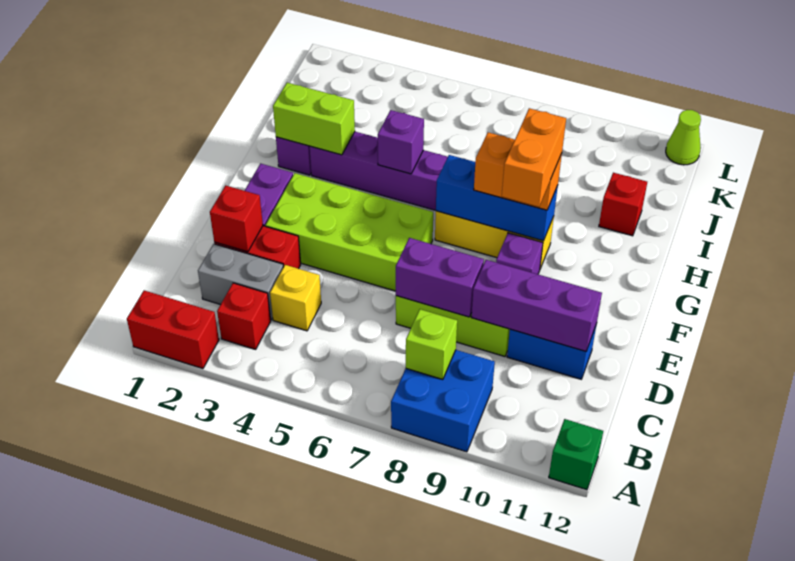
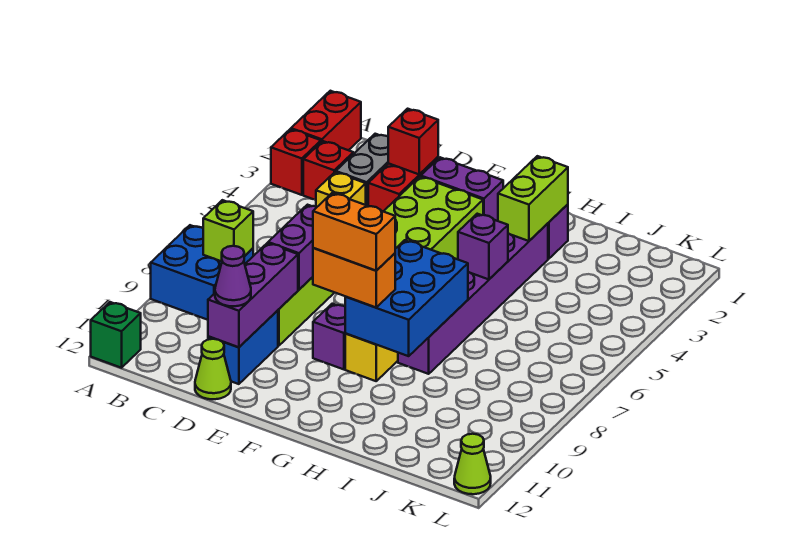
none -> purple cone D11 level 3
none -> lime cone D12 level 1
blue brick G7:G9 level 2 -> blue brick G7:H9 level 2
orange brick G8:G9 level 3 -> orange brick F9:G9 level 3
red brick I11 level 1 -> red brick A3 level 1

